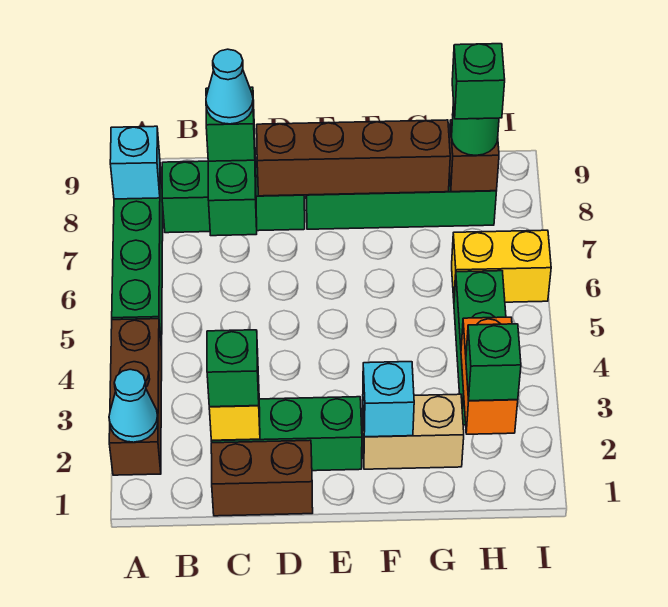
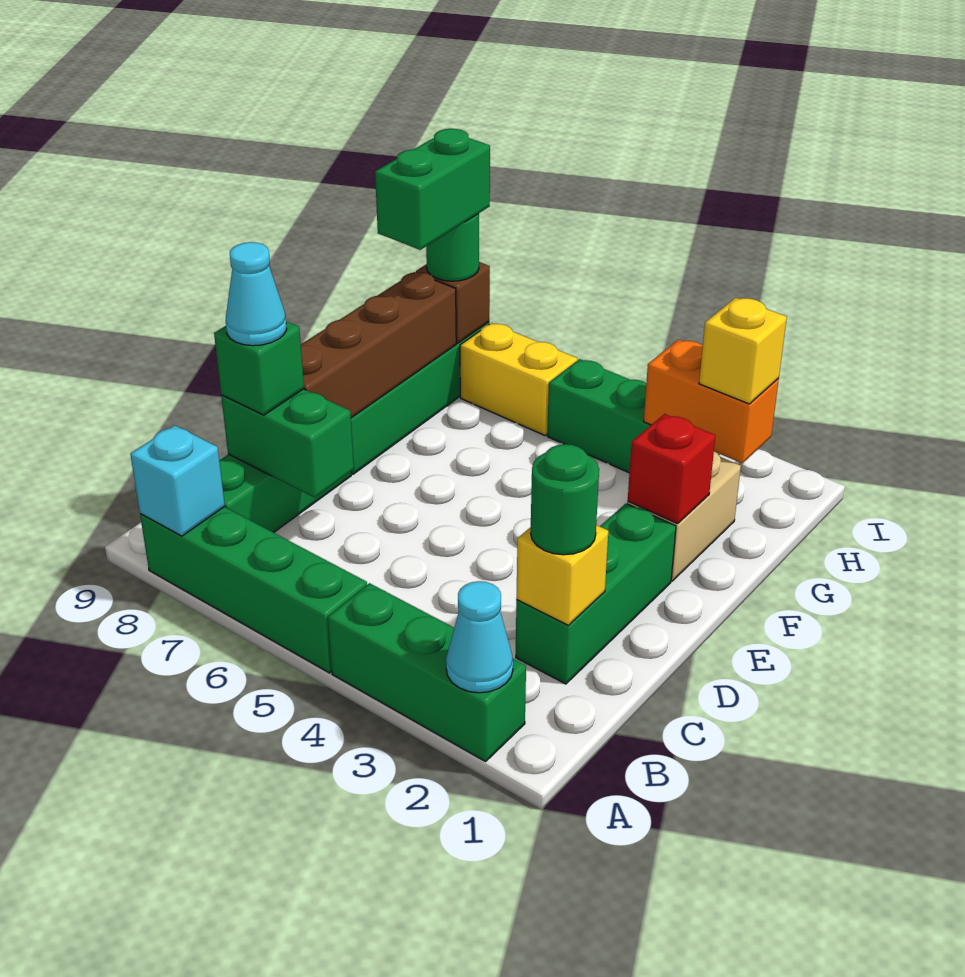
brown brick A2:A4 level 1 -> green brick A2:A4 level 1
brown brick C1:D1 level 1 -> none
green brick C2 level 3 -> green round brick C2 level 3
cyan brick F2 level 2 -> red brick F2 level 2
green brick H2 level 3 -> yellow brick H2 level 3
yellow brick H6:I6 level 1 -> yellow brick H6:H7 level 1
green brick H8 level 4 -> green brick G8:H8 level 4

